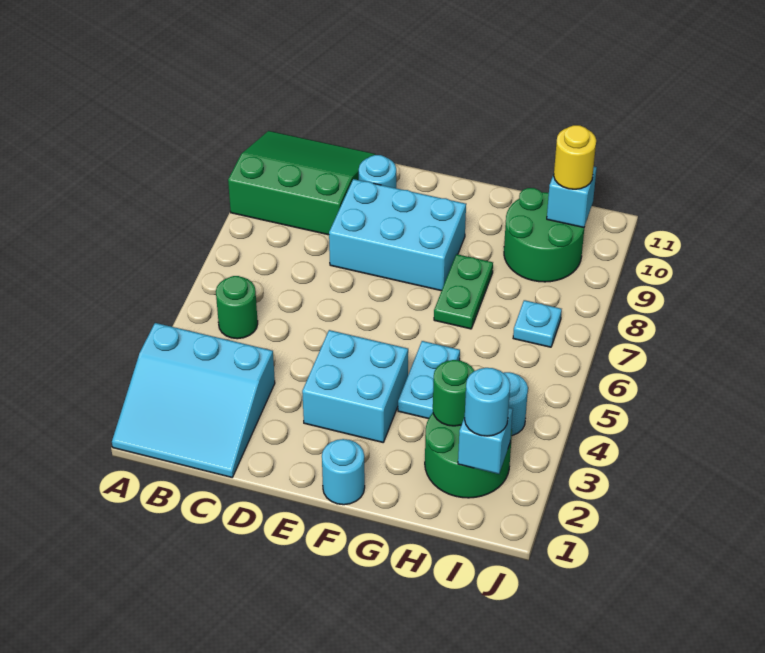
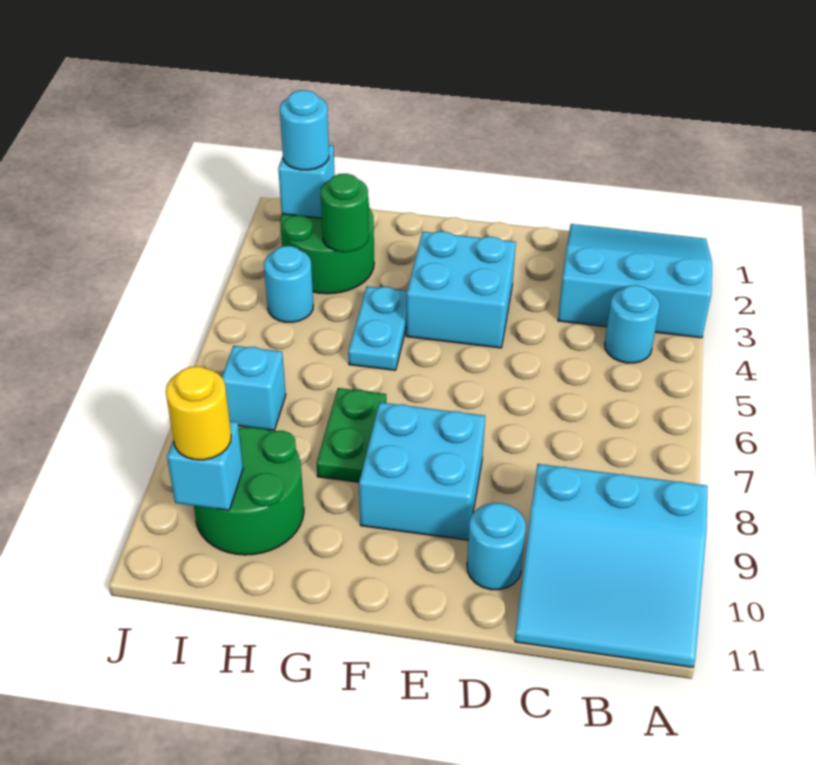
green slope A9:C11 level 1 top 9 -> cyan slope A9:C11 level 1 top 9
green round brick B5 level 1 -> none
cyan brick D8:F9 level 1 -> cyan brick E8:F9 level 1
cyan round brick F1 level 1 -> cyan round brick B4 level 1
cyan plate I7 level 1 -> cyan brick I7 level 1

